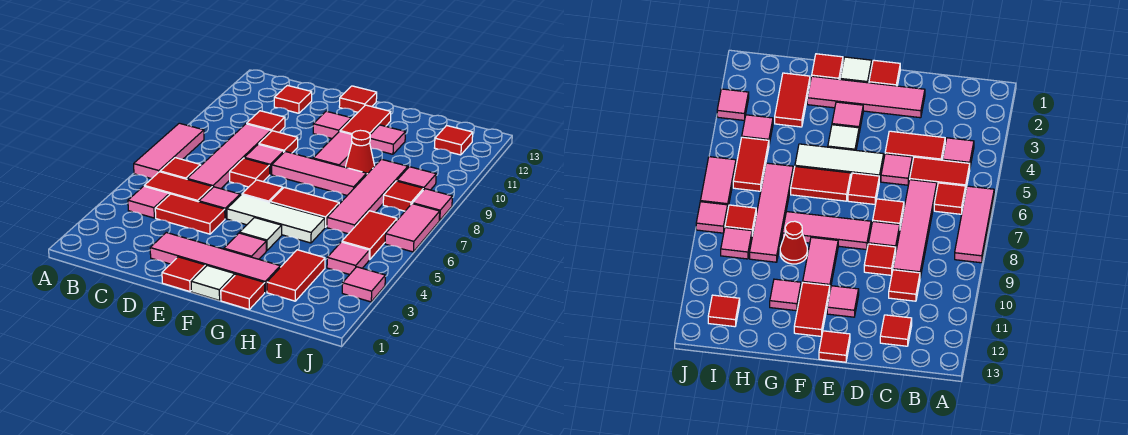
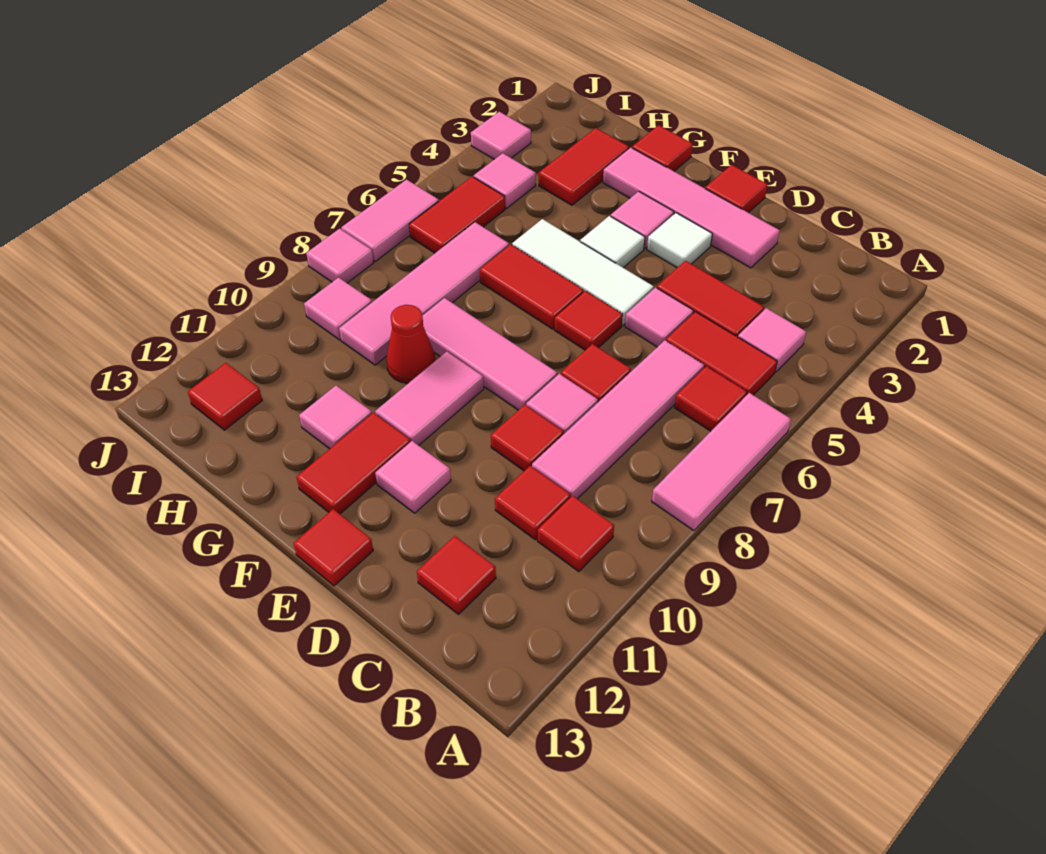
white tile F1 level 1 -> white tile E3 level 1
red tile I8 level 1 -> red tile B10 level 1

